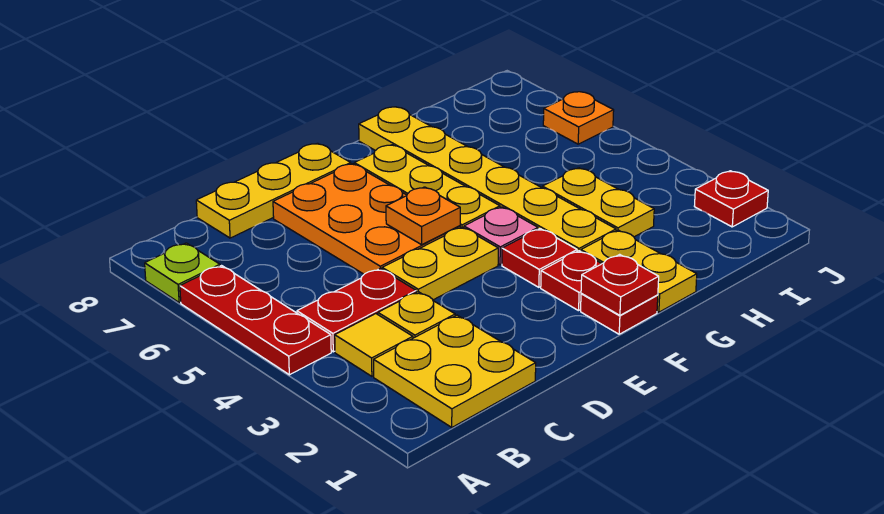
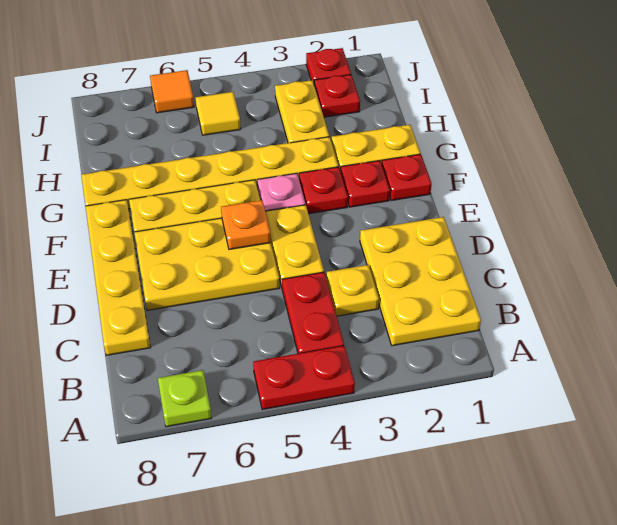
red plate A4:A6 level 1 -> red plate A4:A5 level 1
yellow plate B1:C2 level 1 -> yellow plate B1:D2 level 1
yellow tile B3 level 1 -> yellow tile I5 level 1
yellow plate C8:E8 level 1 -> yellow plate C8:F8 level 1
orange plate D5:E7 level 1 -> yellow plate D5:E7 level 1
red plate F1 level 2 -> red plate I2 level 1
yellow plate H3:H4 level 1 -> yellow plate H3:I3 level 1
orange plate J6 level 1 -> orange tile J6 level 1

